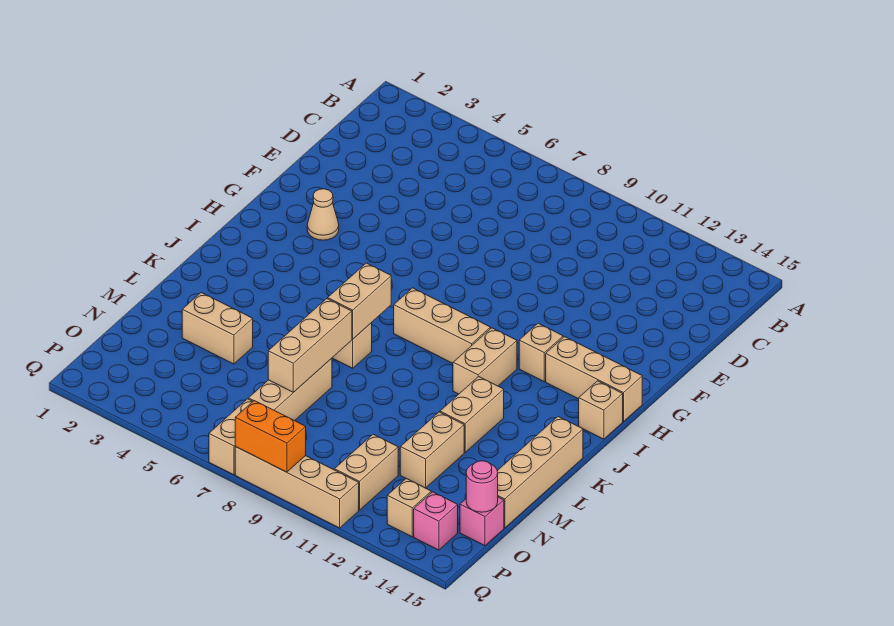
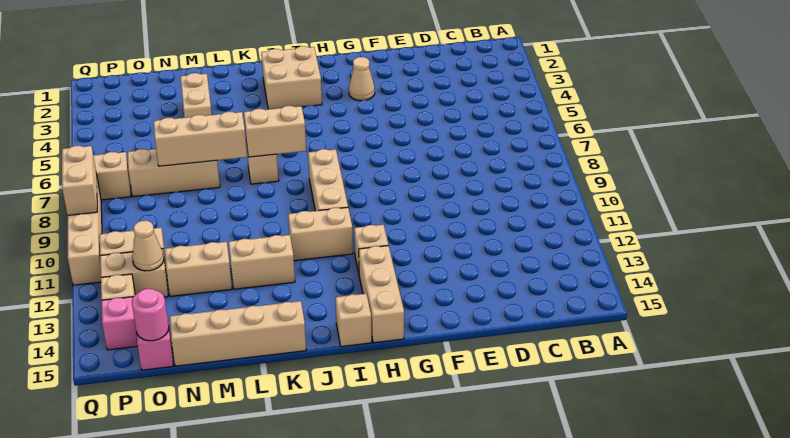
none -> tan brick I2:J3 level 1
none -> tan brick O12:P12 level 1
none -> tan cone O12 level 2
orange brick Q8:Q9 level 2 -> tan brick Q8:Q9 level 2

